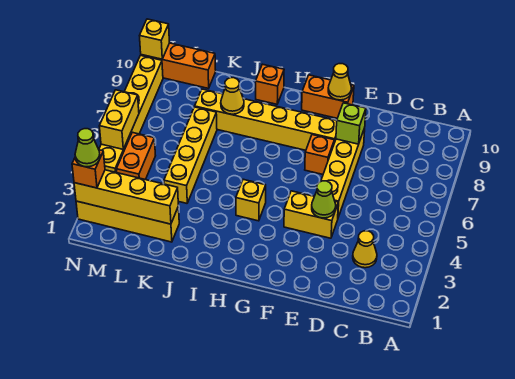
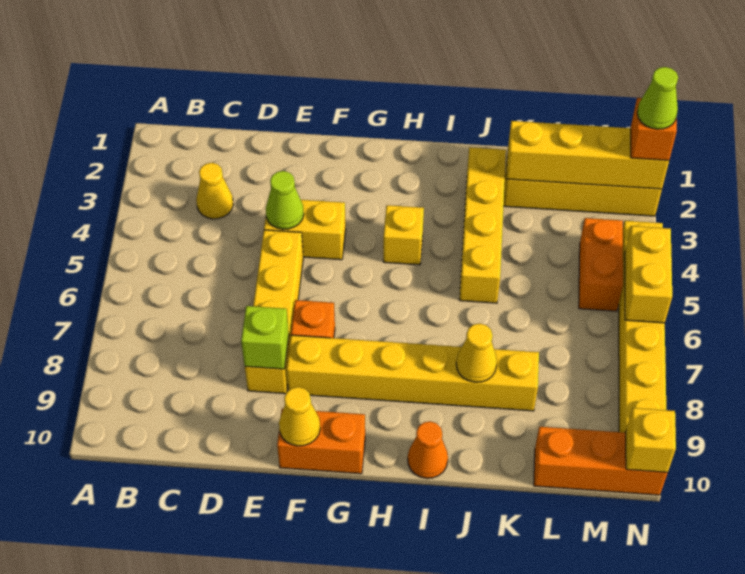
orange brick I10 level 1 -> orange cone I10 level 1
yellow brick K4:K7 level 1 -> yellow brick J2:J5 level 1

